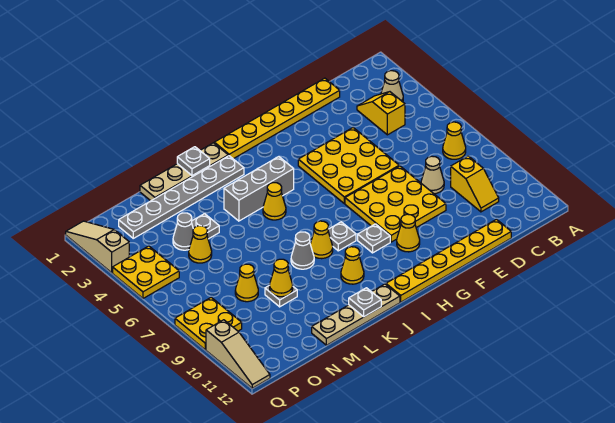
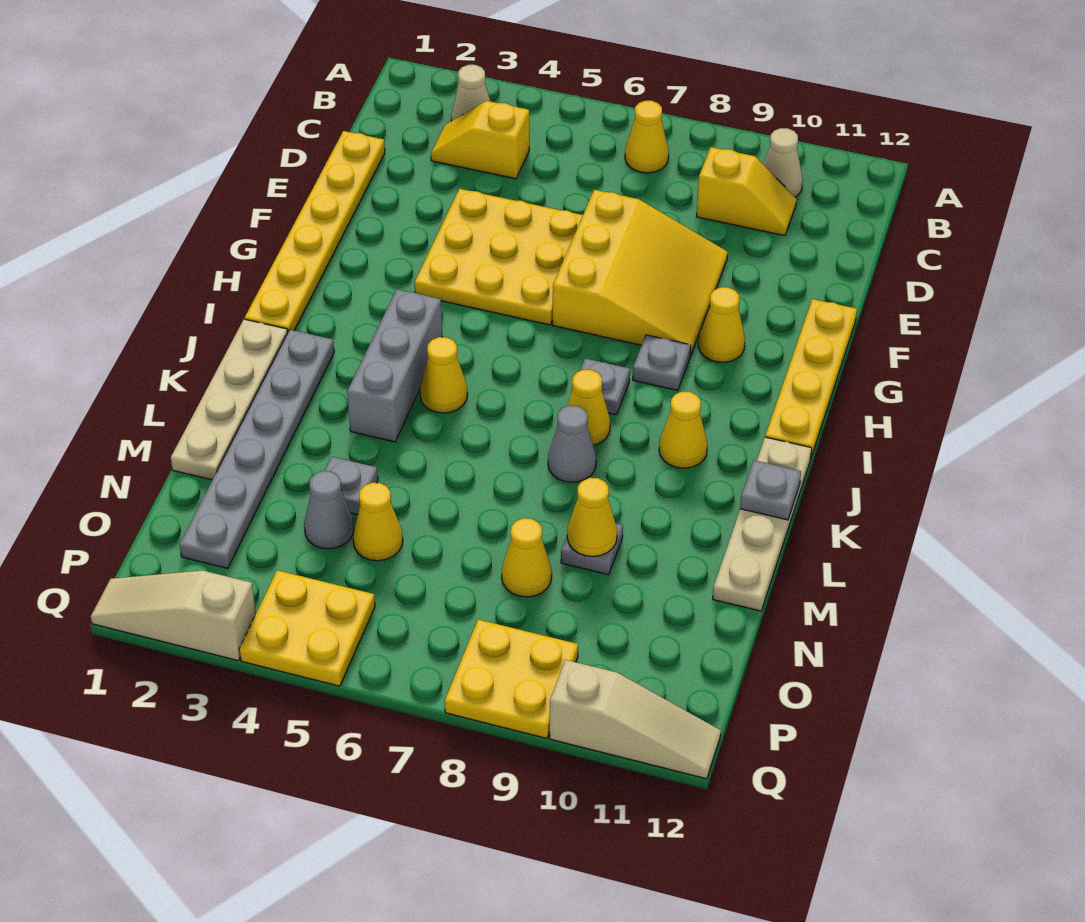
tan cone D8 level 1 -> tan cone B10 level 1
yellow plate D12:I12 level 1 -> yellow plate F12:I12 level 1
yellow plate E7:G9 level 1 -> yellow slope E7:G9 level 1 top 7
grey plate K1 level 2 -> none

